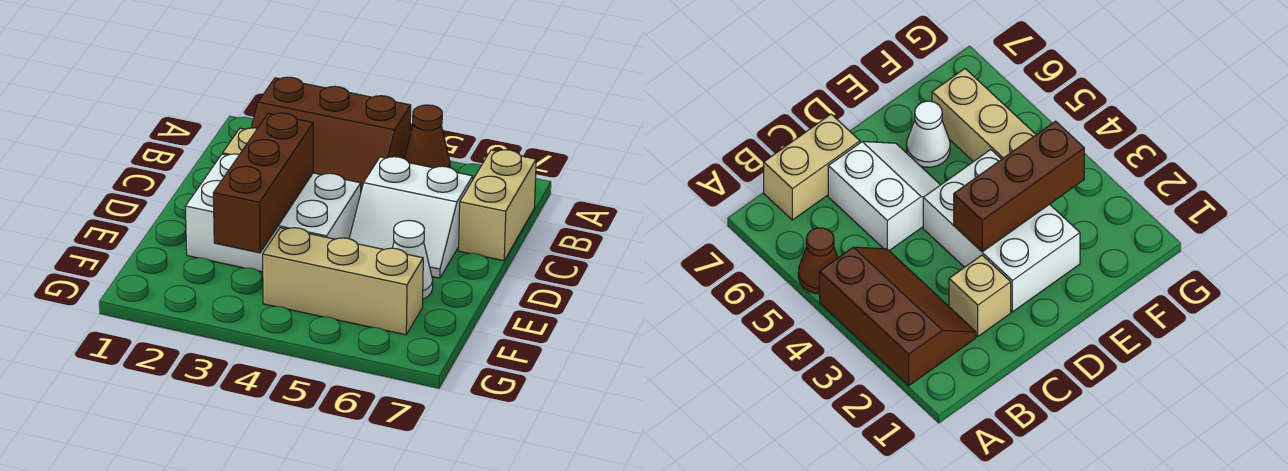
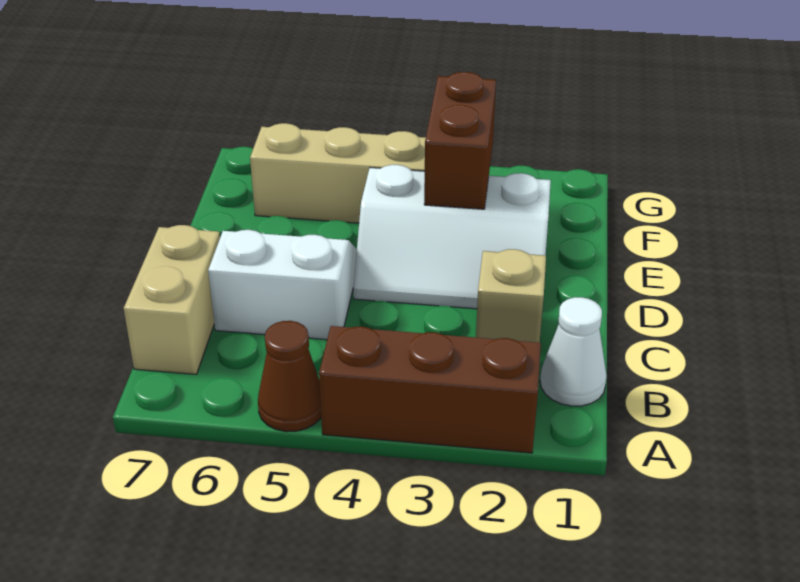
white brick D2:E4 level 1 -> white slope D2:E4 level 1 top E
brown brick D3:F3 level 2 -> brown brick E3:F3 level 2
white cone E6 level 1 -> white cone B1 level 1

